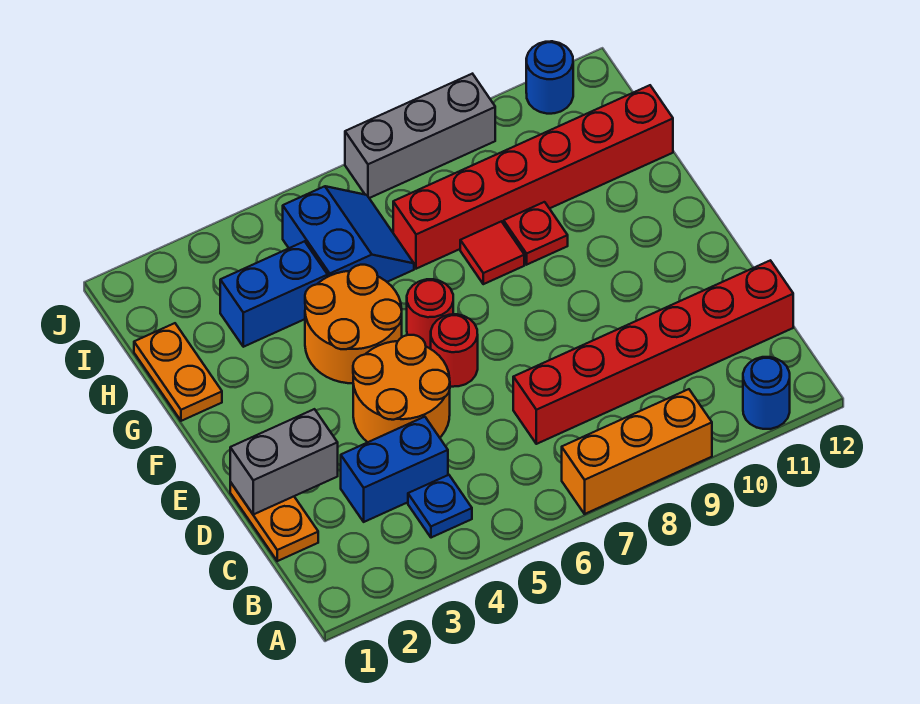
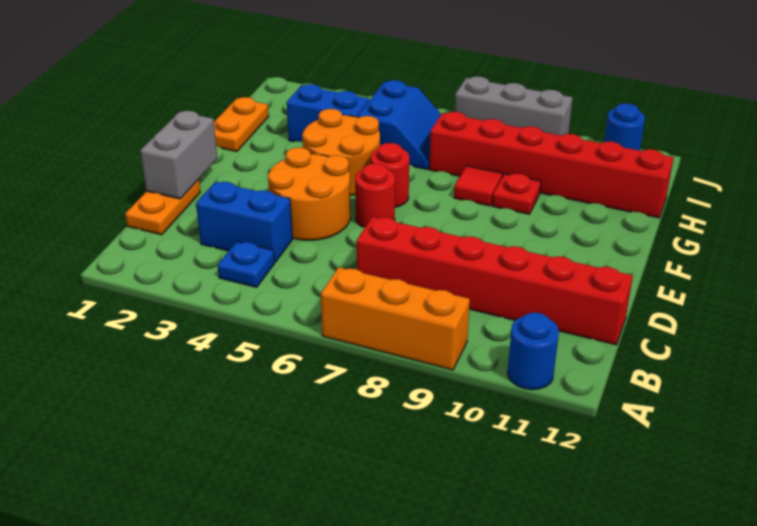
grey brick D1:D2 level 2 -> grey brick D1:E1 level 2

